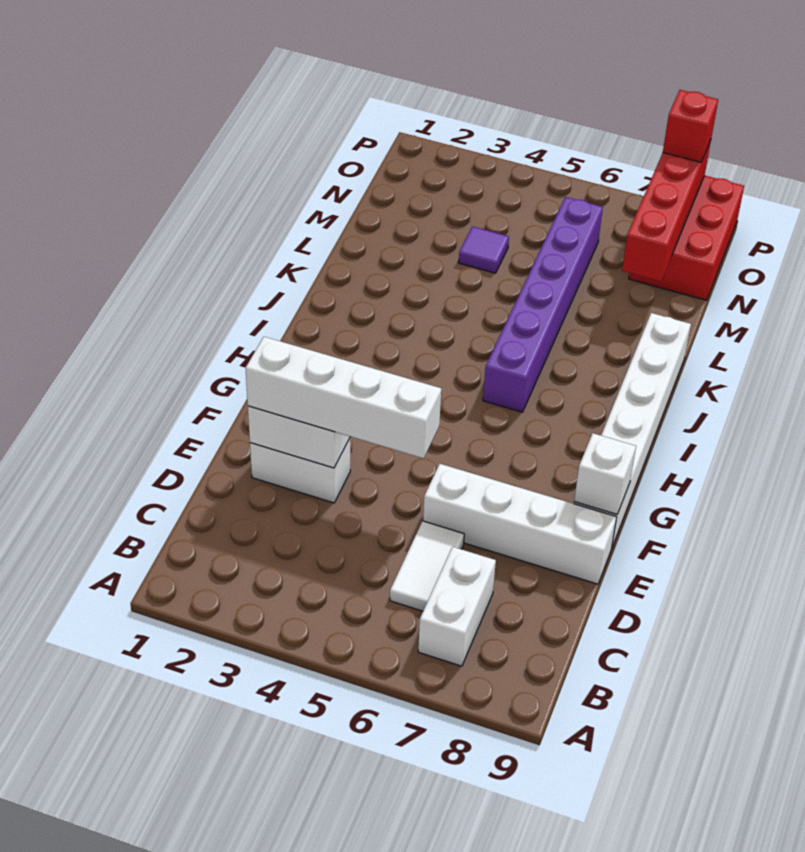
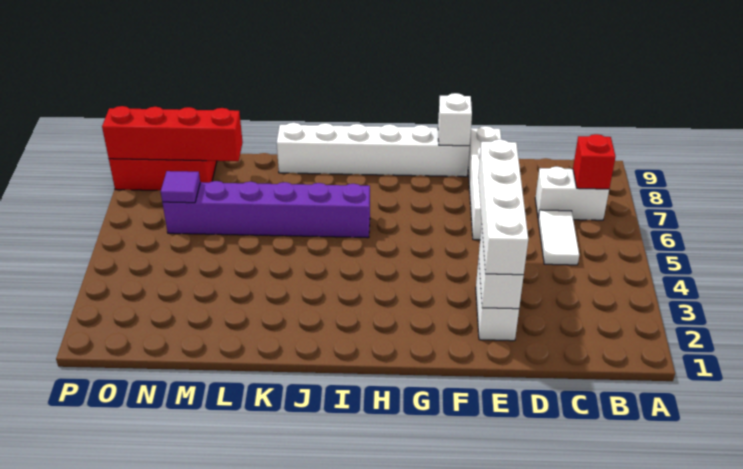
white tile C6:D6 level 1 -> white tile C5:C6 level 1
purple tile M4 level 1 -> purple tile N6 level 2
red brick P8 level 3 -> red brick B7 level 2

